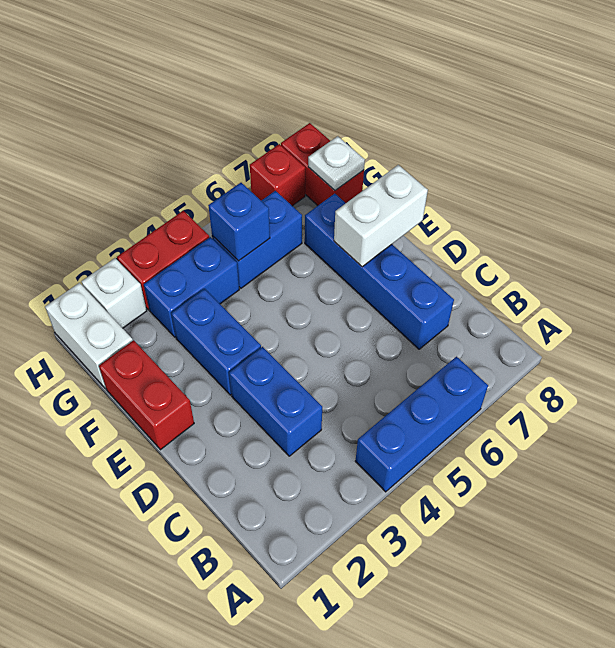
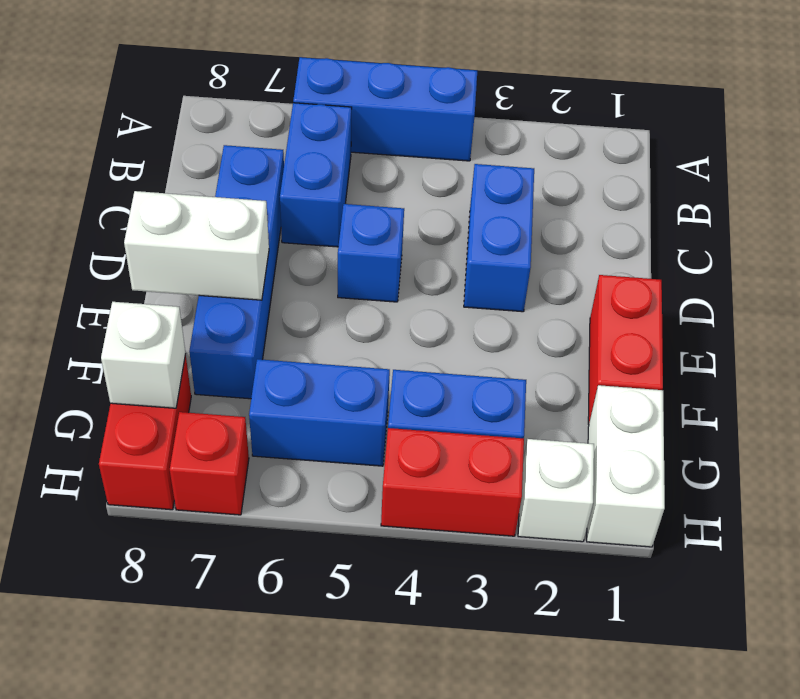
blue brick E3:F3 level 1 -> blue brick B6:C6 level 1
blue brick G5 level 2 -> blue brick D5 level 1
white plate G8 level 2 -> white brick G8 level 2

